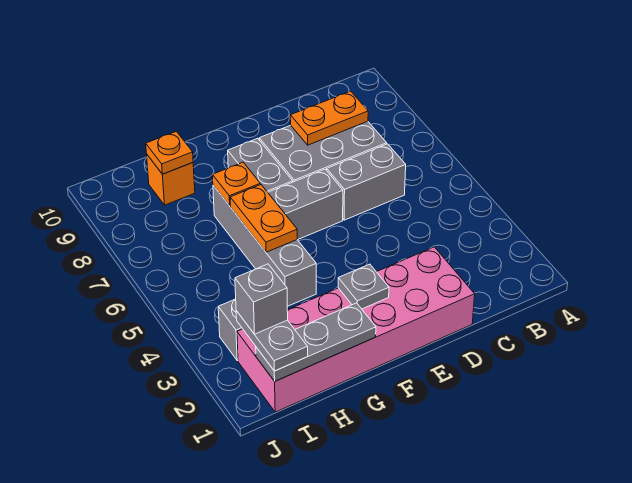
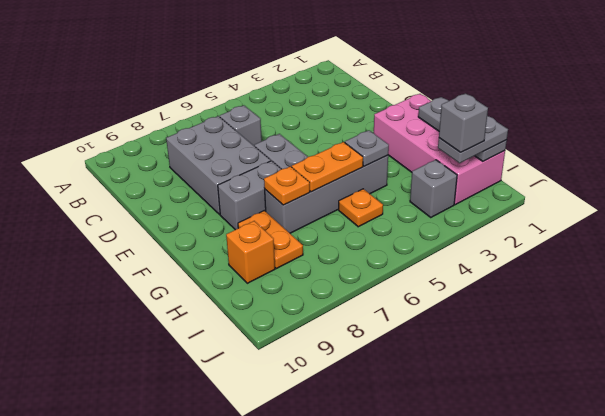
grey brick C6:D6 level 1 -> grey brick C6 level 1
orange plate C8:D8 level 2 -> orange plate G8:H8 level 1
pink brick D1:I2 level 1 -> pink brick F1:I2 level 1
grey plate F2 level 2 -> grey plate G4 level 2
orange plate H9 level 2 -> orange plate H5 level 1

